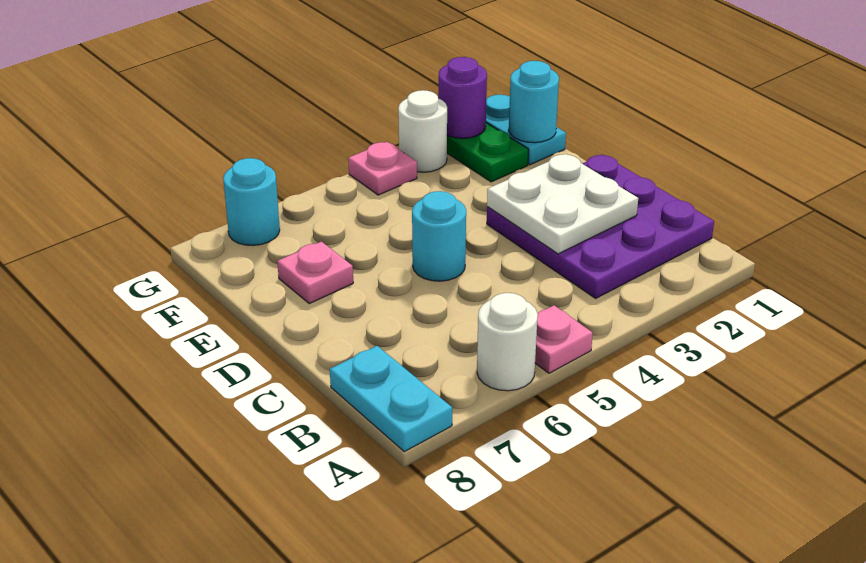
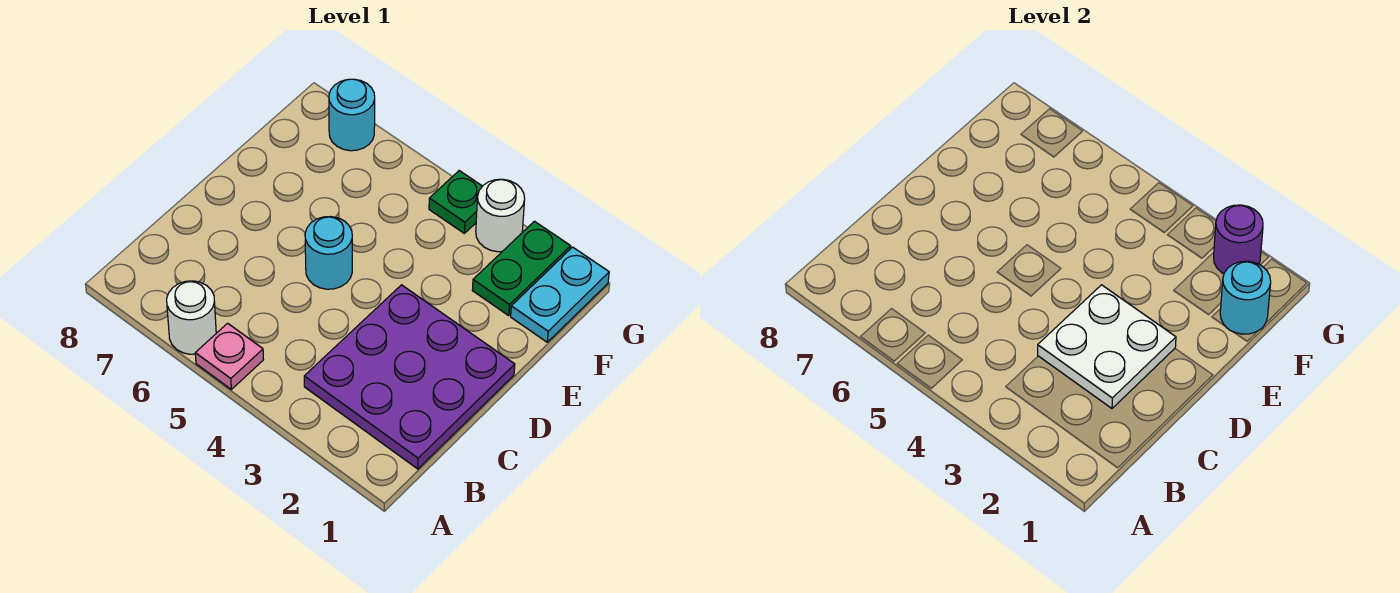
cyan plate A8:B8 level 1 -> none
pink plate E7 level 1 -> none
pink plate G4 level 1 -> green plate G4 level 1

